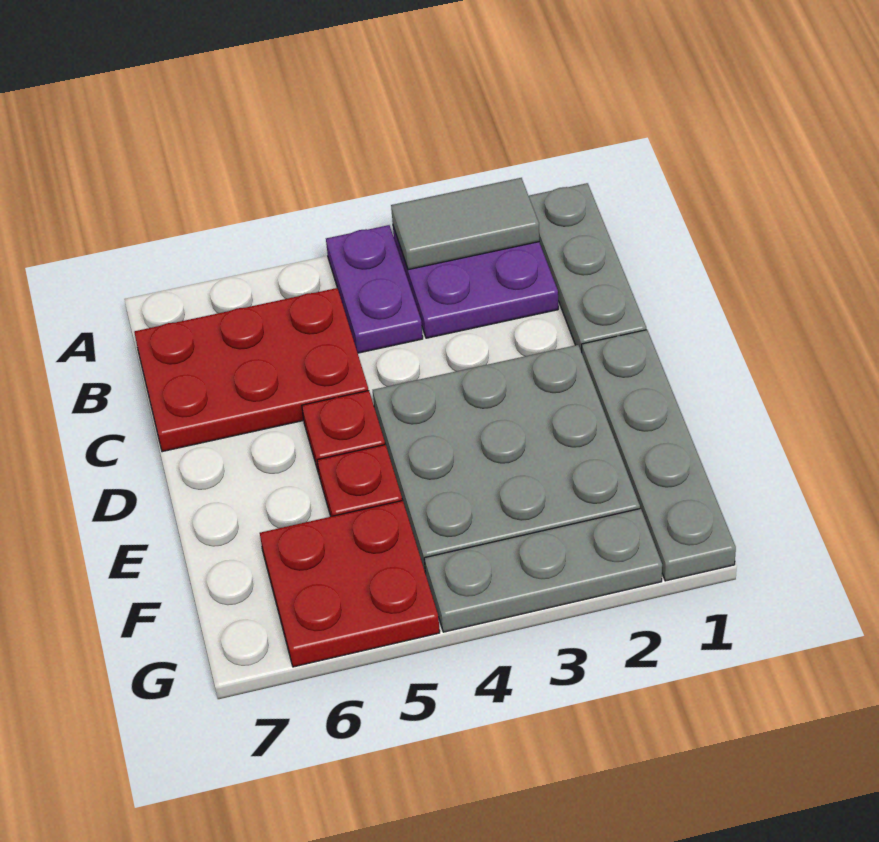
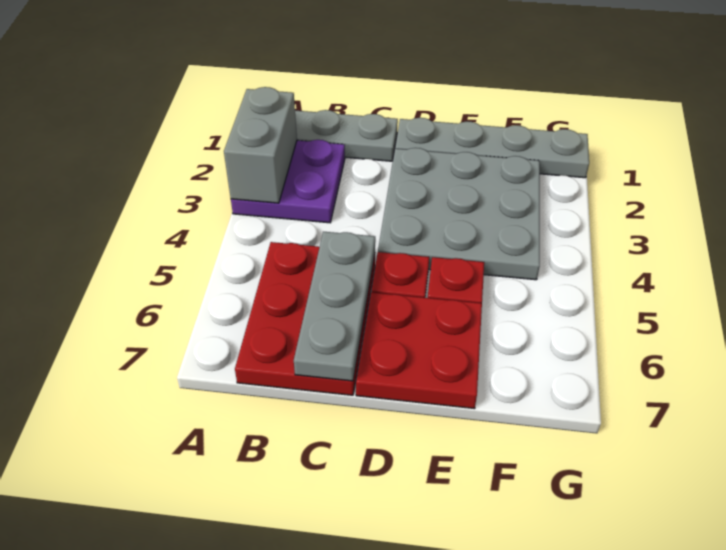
grey tile A2:A3 level 2 -> grey brick A2:A3 level 2
purple plate A4:B4 level 1 -> none
red plate F5:G6 level 1 -> red plate D6:E7 level 1
grey plate G2:G4 level 1 -> grey plate C5:C7 level 2

